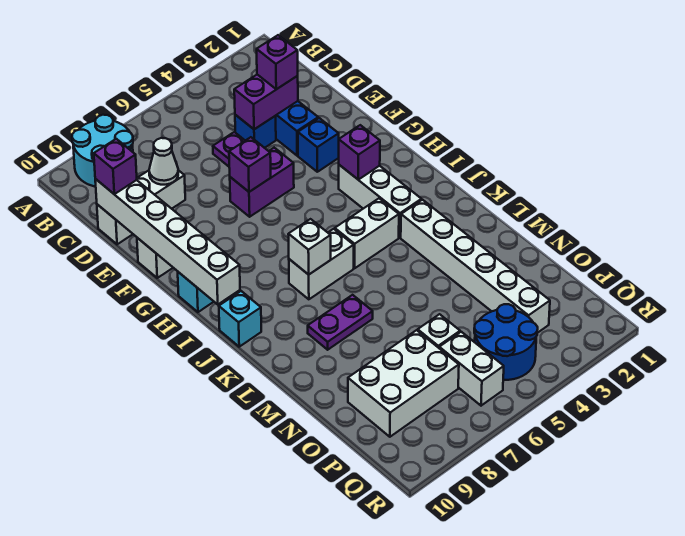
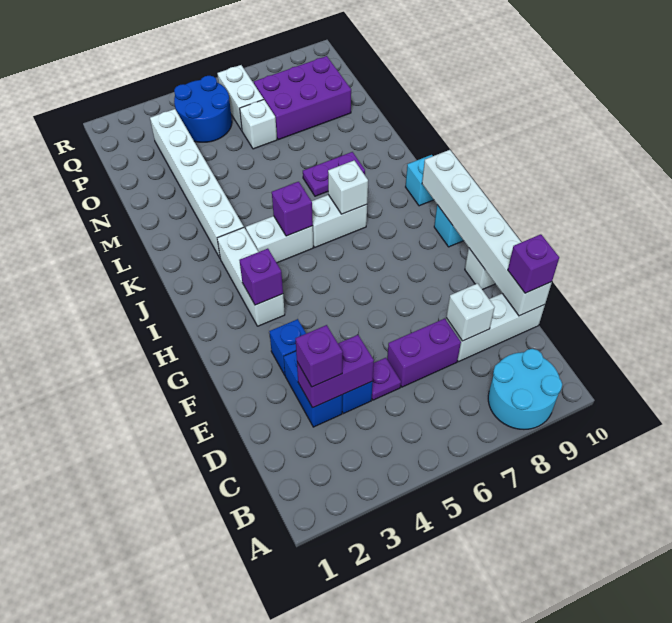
white cone D8 level 2 -> white brick D8 level 2
purple brick F5:F6 level 1 -> purple brick D6:D7 level 1
purple brick F6 level 2 -> purple brick J5 level 2
white brick O7:P9 level 1 -> purple brick O7:P9 level 1

